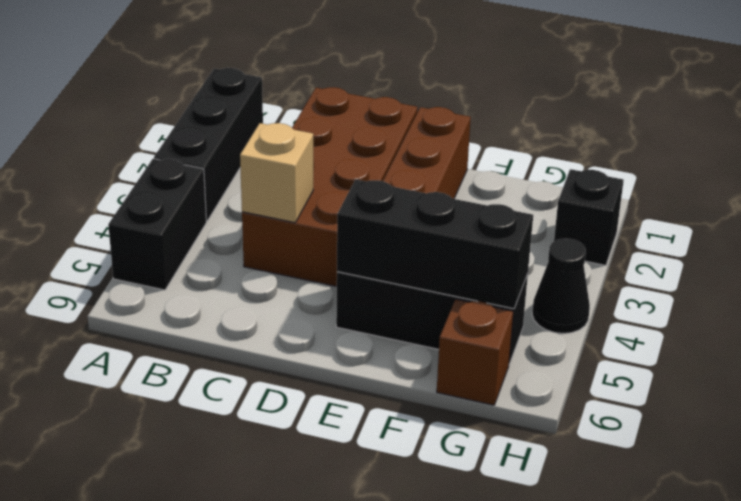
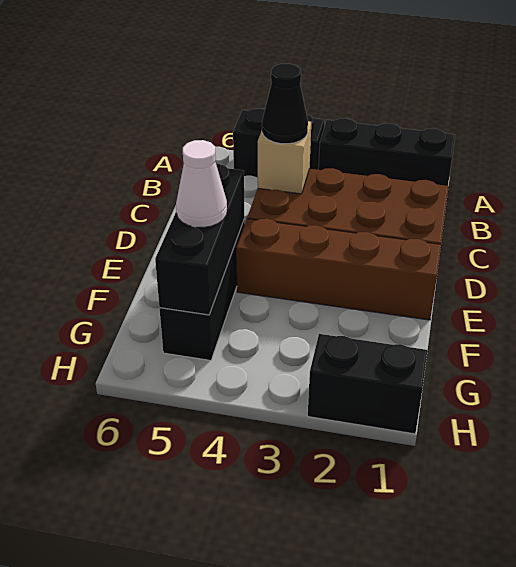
none -> white cone F5 level 3
brown brick G6 level 1 -> none
black brick H2 level 1 -> black brick H1:H2 level 1
black cone H4 level 1 -> black cone C4 level 3

